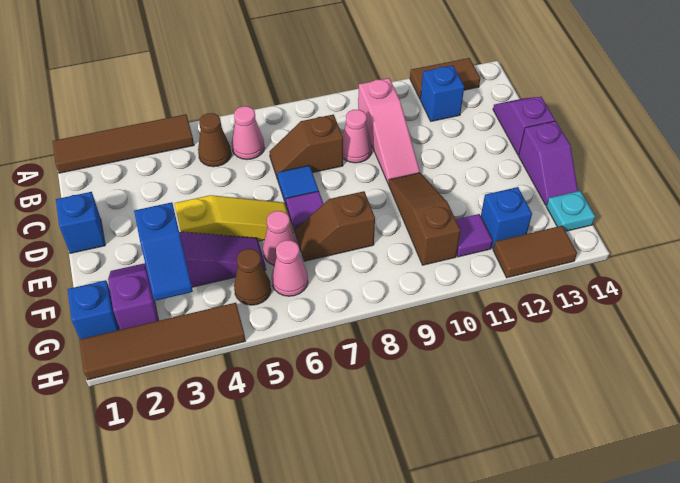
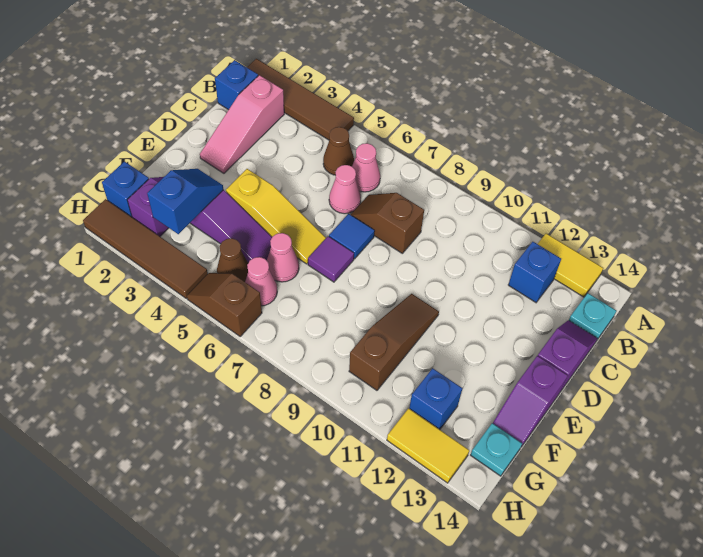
brown tile A12:A13 level 1 -> yellow tile A12:A13 level 1
pink slope B10:D10 level 1 top B -> pink slope B2:D2 level 1 top B
none -> cyan plate B14 level 1
pink cone C9 level 1 -> pink cone C6 level 1
blue brick D1 level 1 -> blue brick B1 level 1
blue slope F3:G3 level 2 top F -> blue slope F3:G3 level 2 top G
brown slope F7:F8 level 1 top 8 -> brown slope H5:H6 level 1 top 6
purple tile G11 level 1 -> none
brown tile H12:H13 level 1 -> yellow tile H12:H13 level 1

